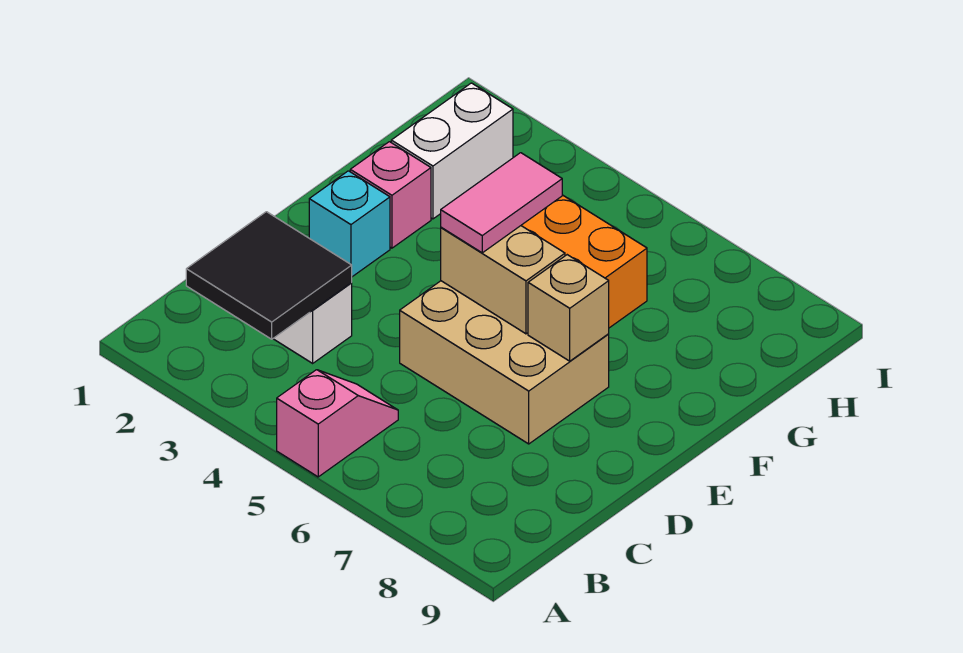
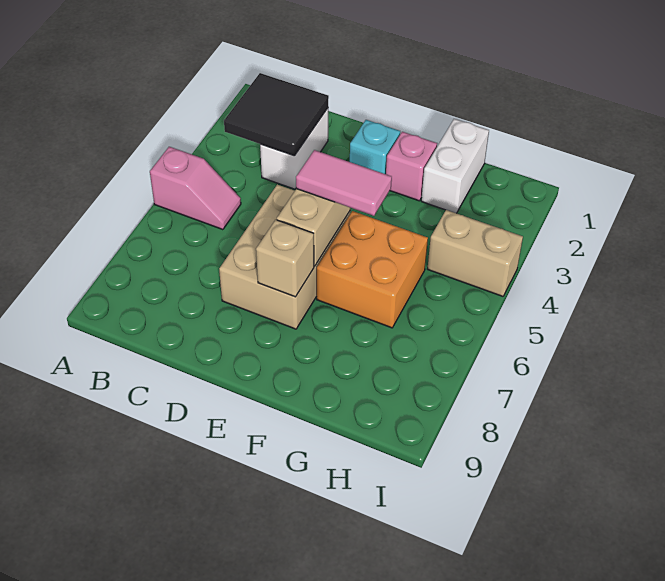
white brick G2:H2 level 1 -> white brick G1:G2 level 1
none -> tan brick H4:I4 level 1

